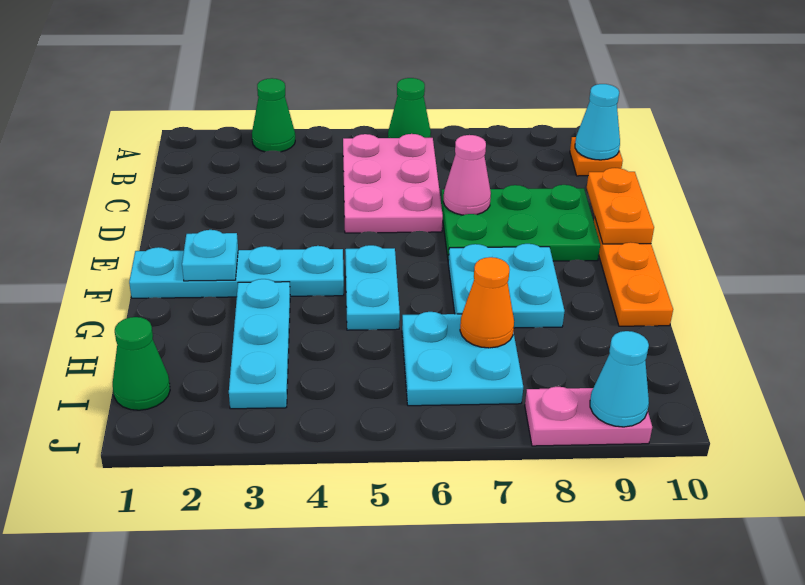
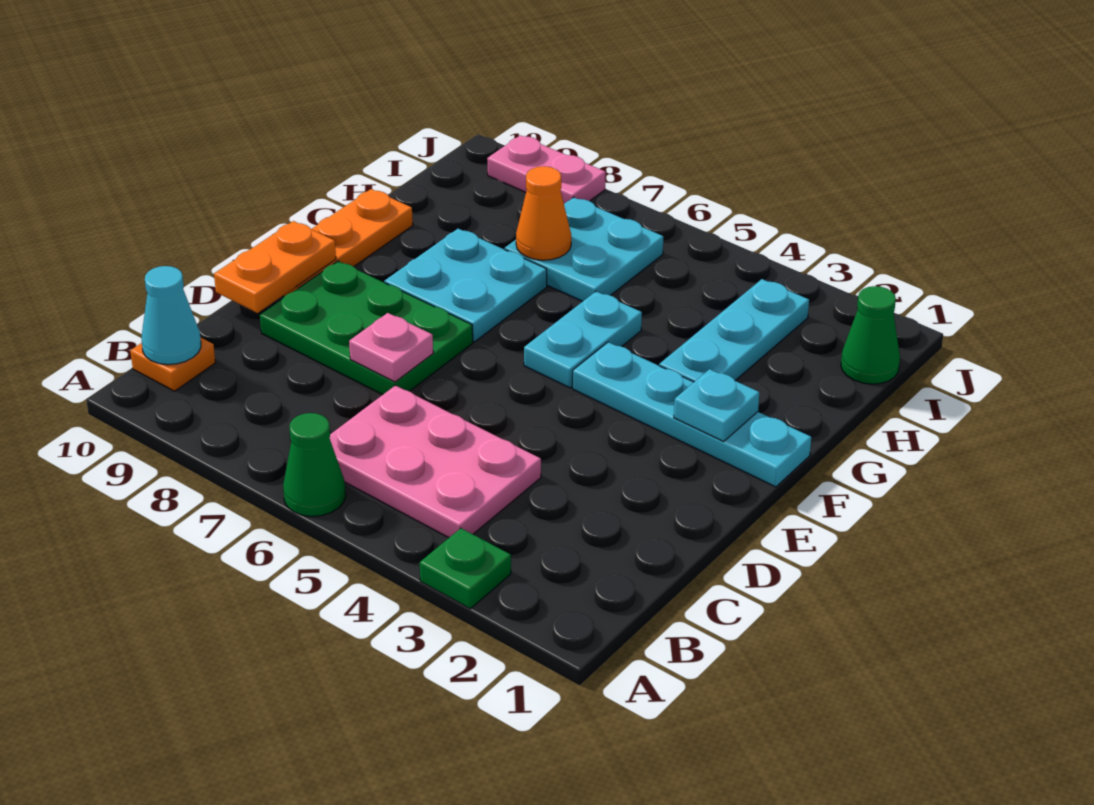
green cone A3 level 1 -> green plate A3 level 1
pink plate B5:D6 level 1 -> pink plate B4:C6 level 1
pink cone D7 level 2 -> pink plate D7 level 2
cyan cone J9 level 2 -> none

